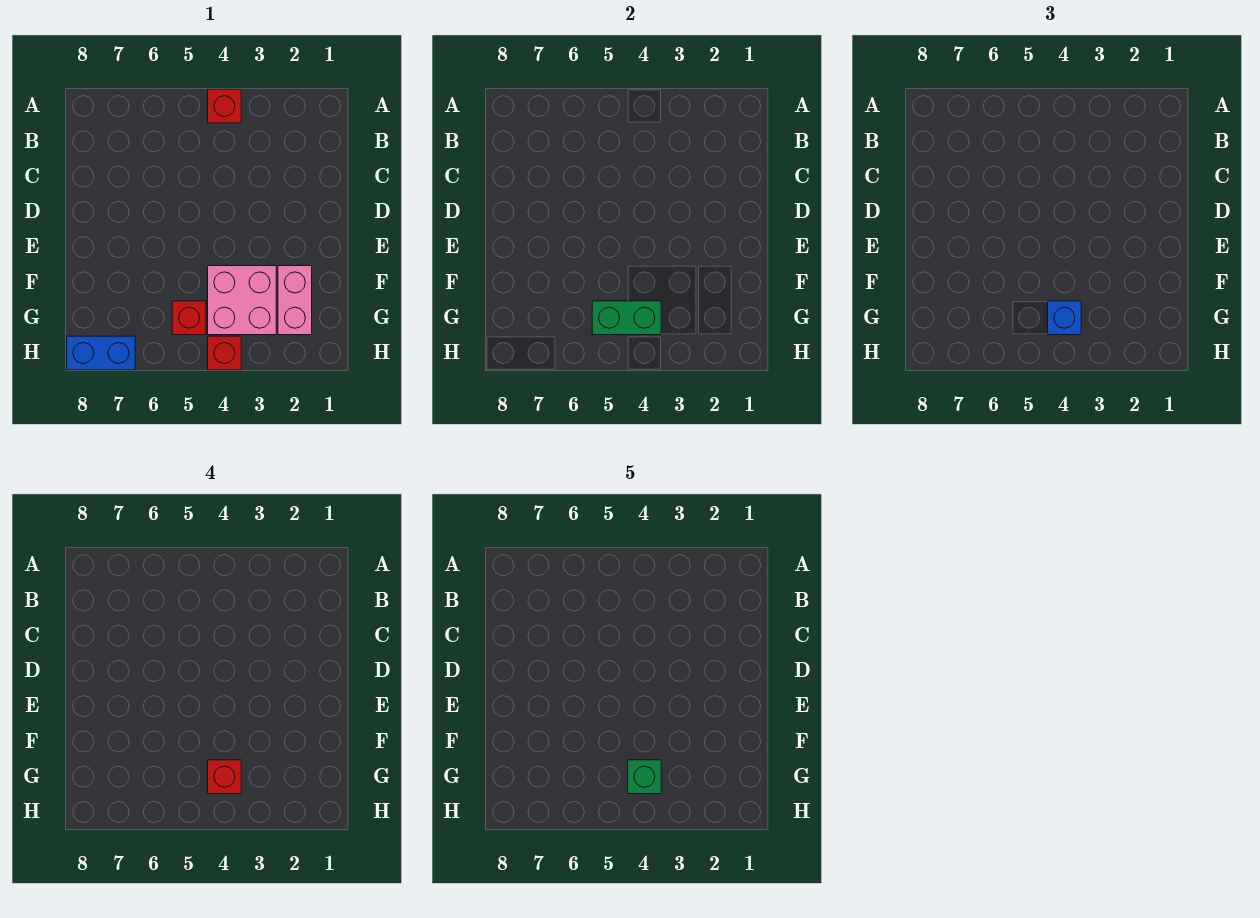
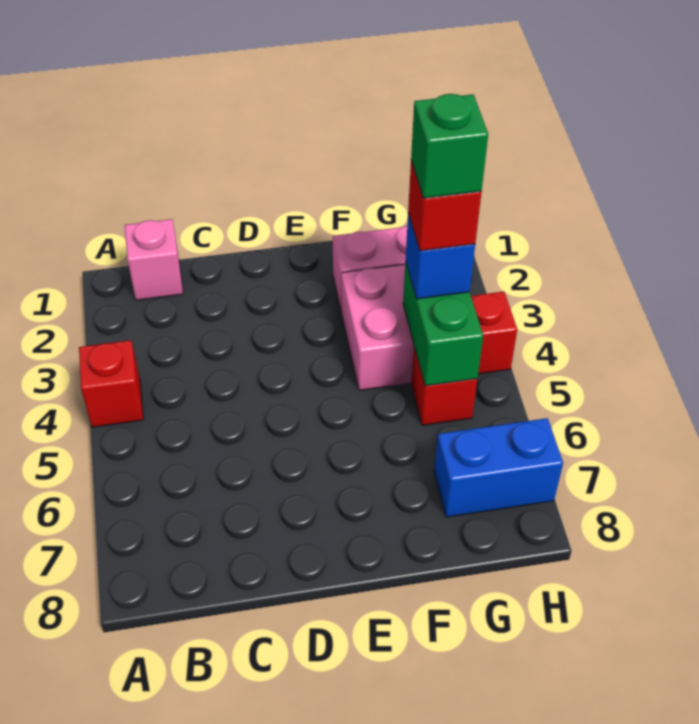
none -> pink brick B1 level 1
blue brick H7:H8 level 1 -> blue brick G7:H7 level 1

